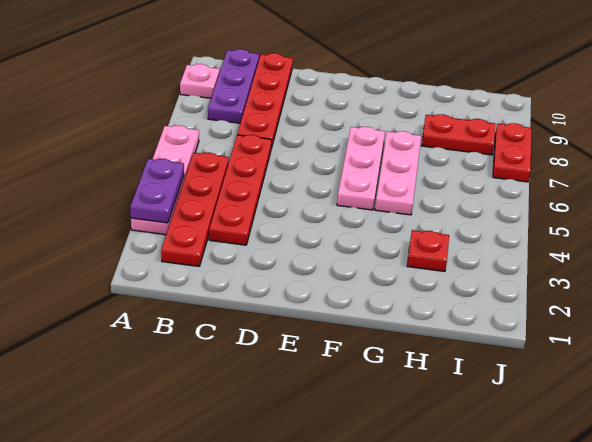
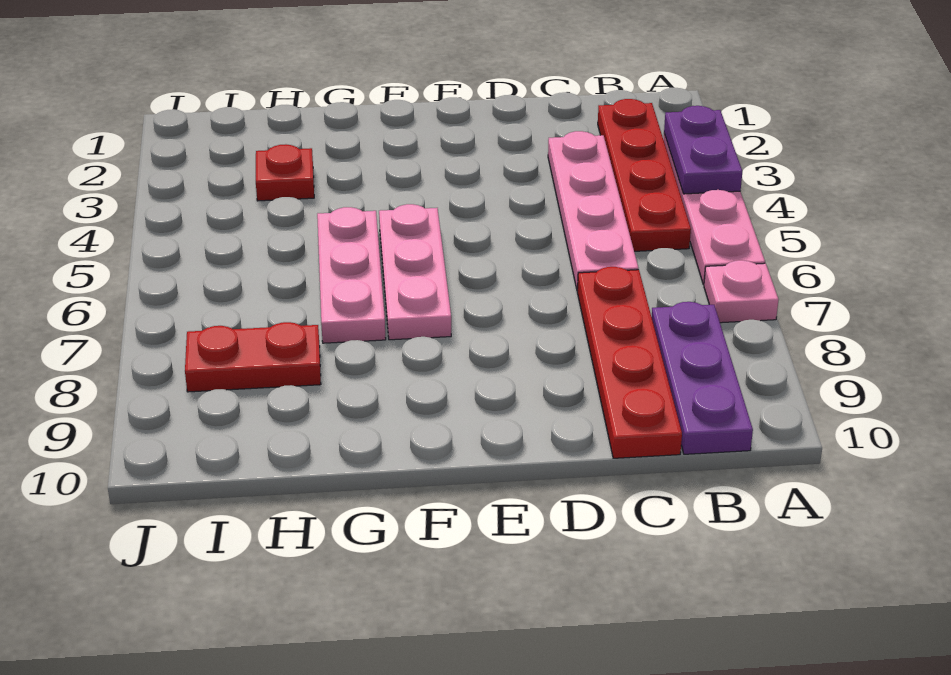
pink plate A9 level 1 -> pink plate A7 level 1
red plate C3:C6 level 1 -> pink plate C3:C6 level 1
red plate J7:J8 level 1 -> none

